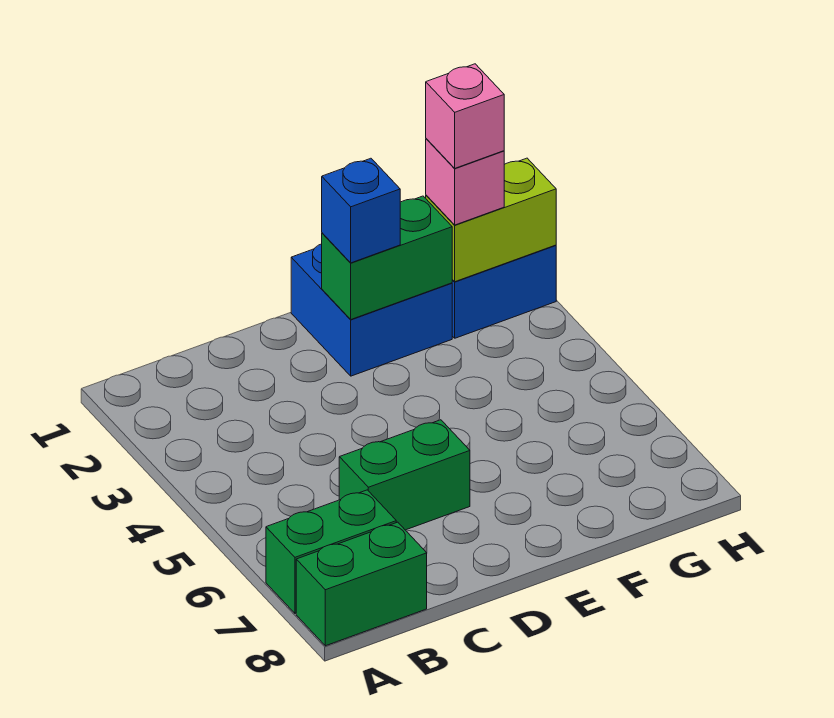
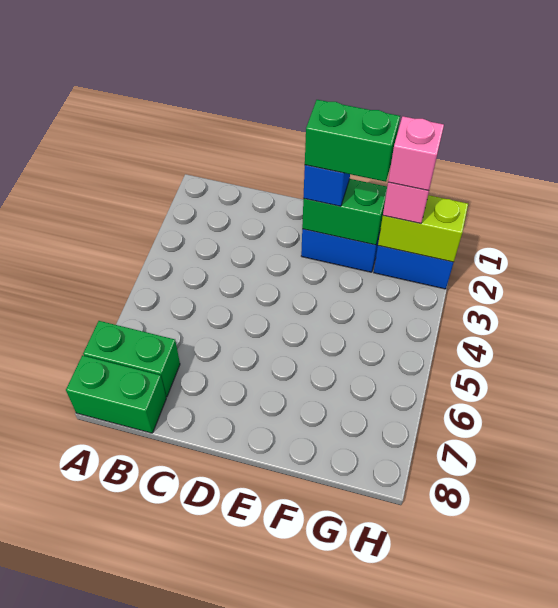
green brick C6:D6 level 1 -> green brick E2:F2 level 4

